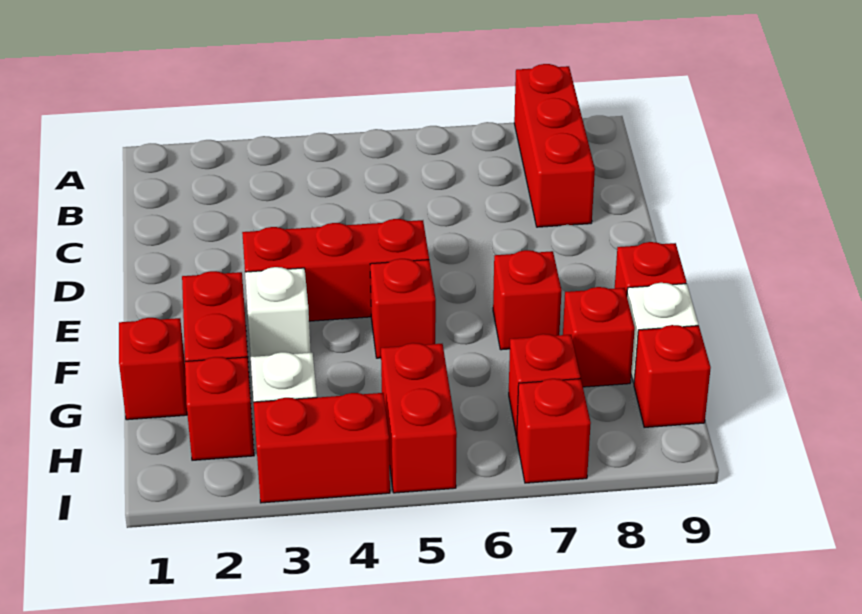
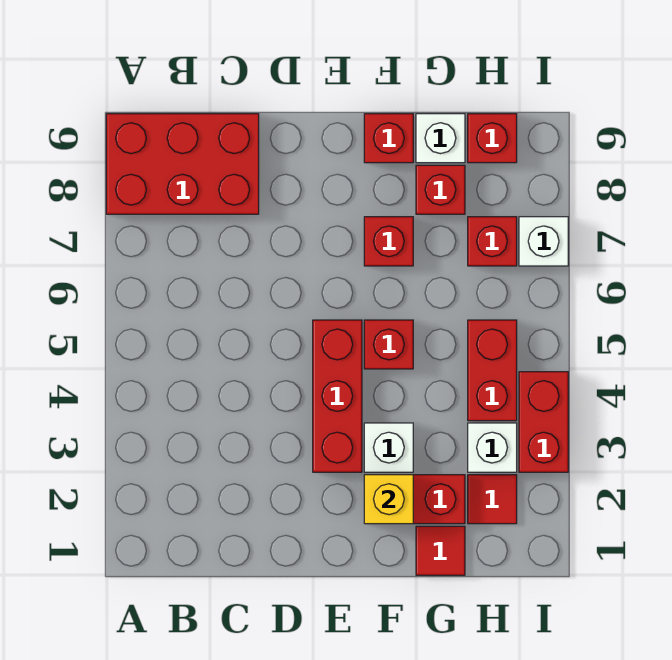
red brick A8:C8 level 1 -> red brick A8:C9 level 1
none -> yellow brick F2 level 2
red brick G1 level 1 -> red tile G1 level 1
red brick H2 level 1 -> red tile H2 level 1
red brick H5:I5 level 1 -> red brick H4:H5 level 1
red brick I7 level 1 -> white brick I7 level 1

